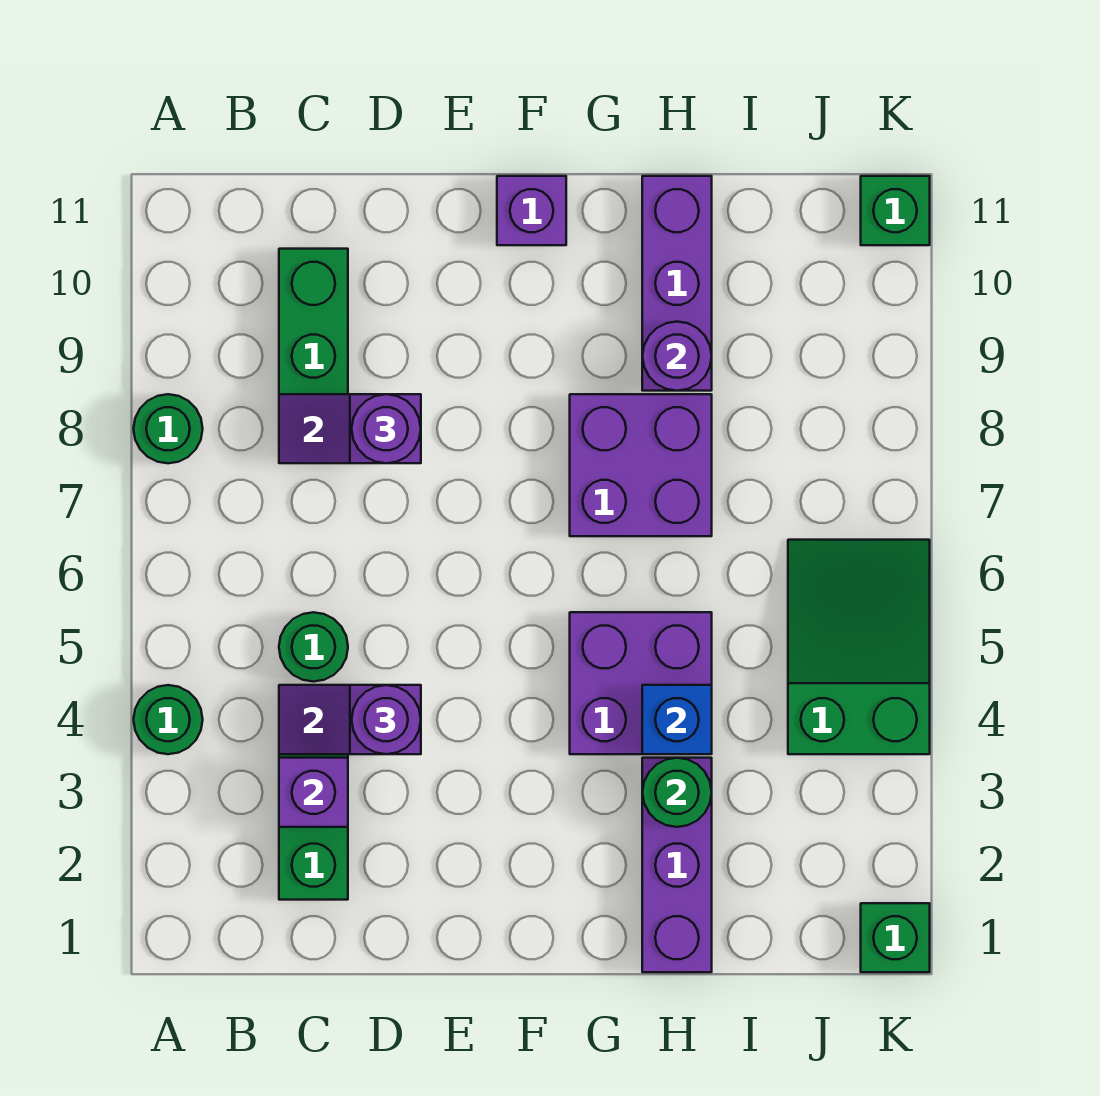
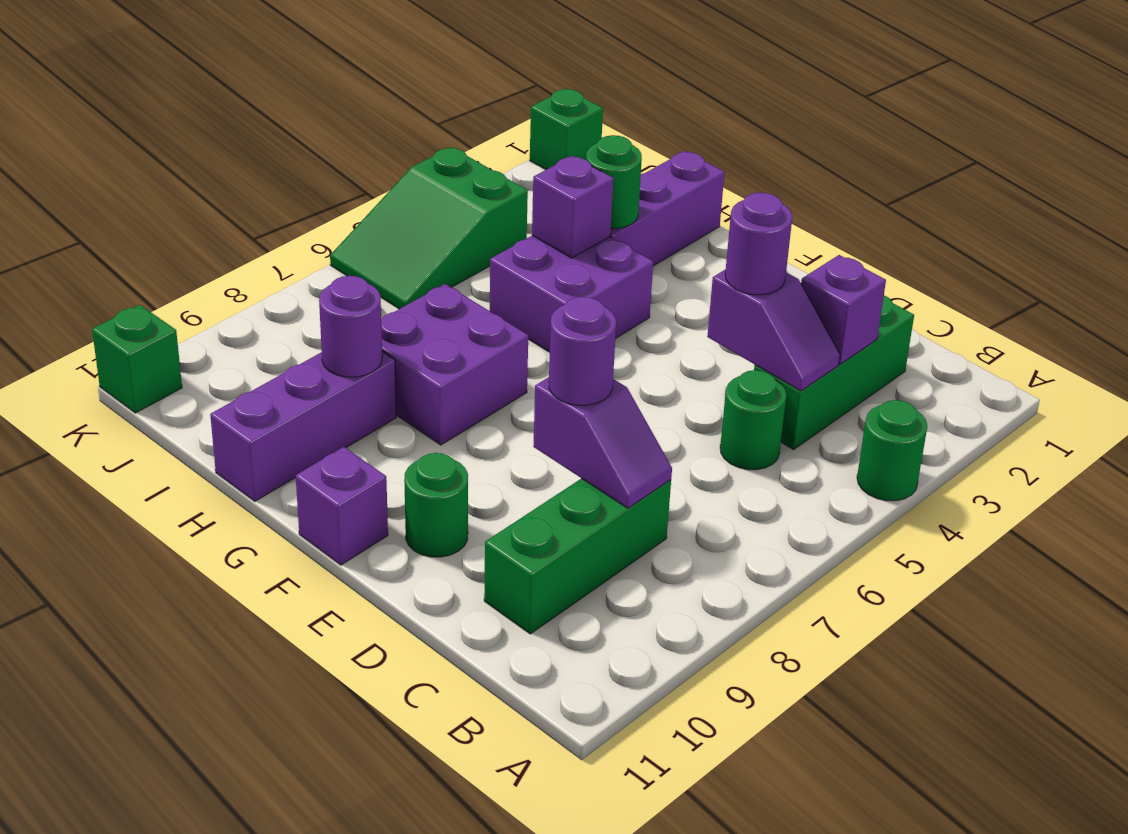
green round brick A8 level 1 -> green round brick E10 level 1
blue brick H4 level 2 -> purple brick H4 level 2

